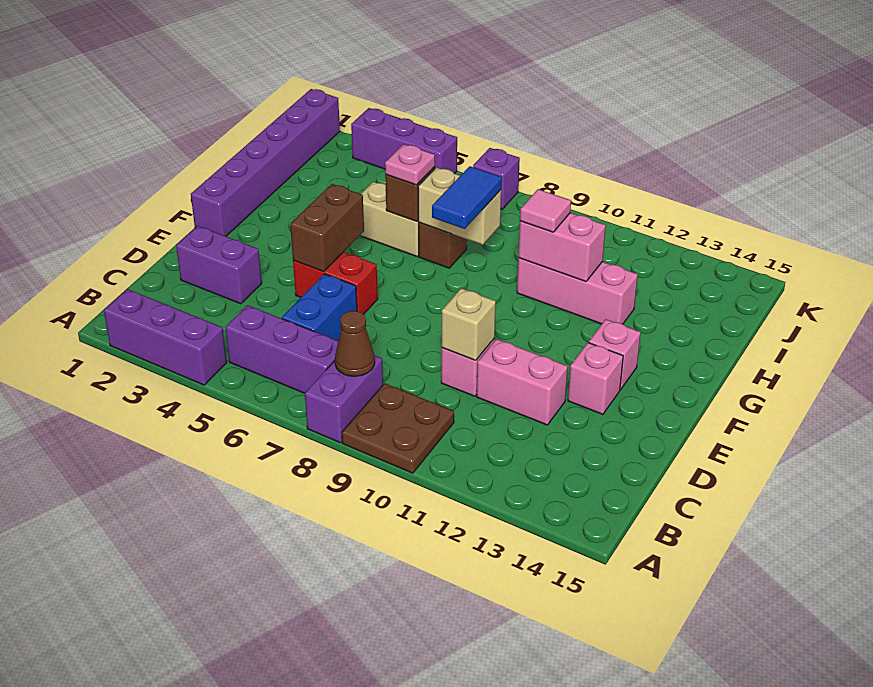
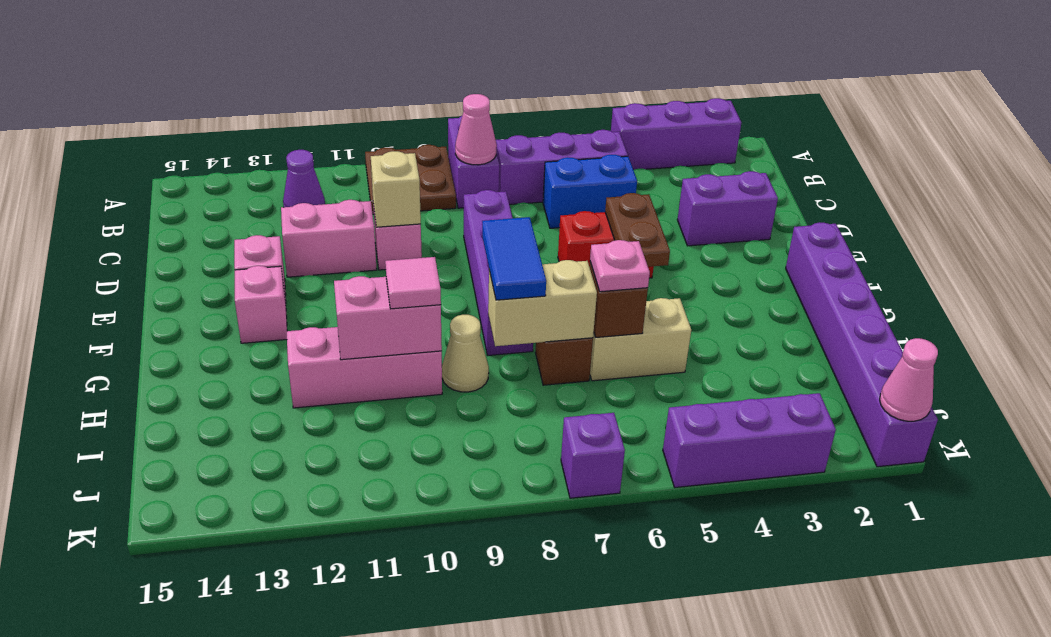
brown cone B8 level 2 -> pink cone B8 level 2
none -> purple cone B12 level 1
blue brick C6:D6 level 1 -> blue brick C5:C6 level 1
none -> purple brick D8:G8 level 1
brown brick E5:F5 level 2 -> brown plate E5:F5 level 2
none -> tan cone H9 level 1
none -> pink cone K1 level 2

